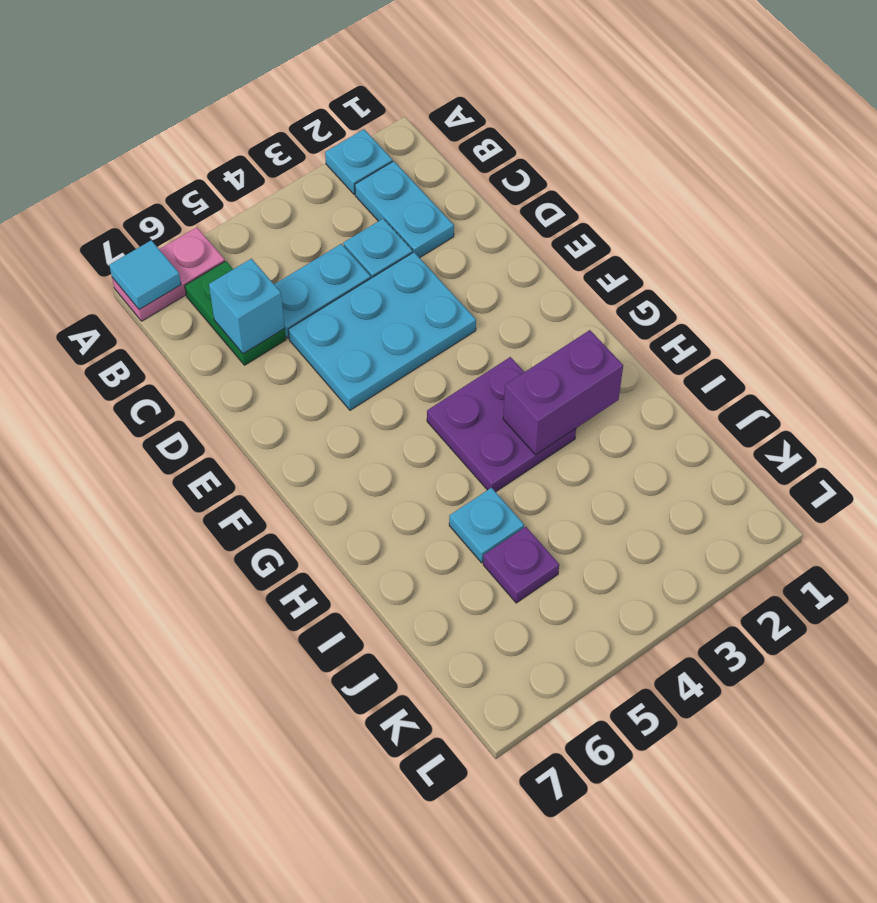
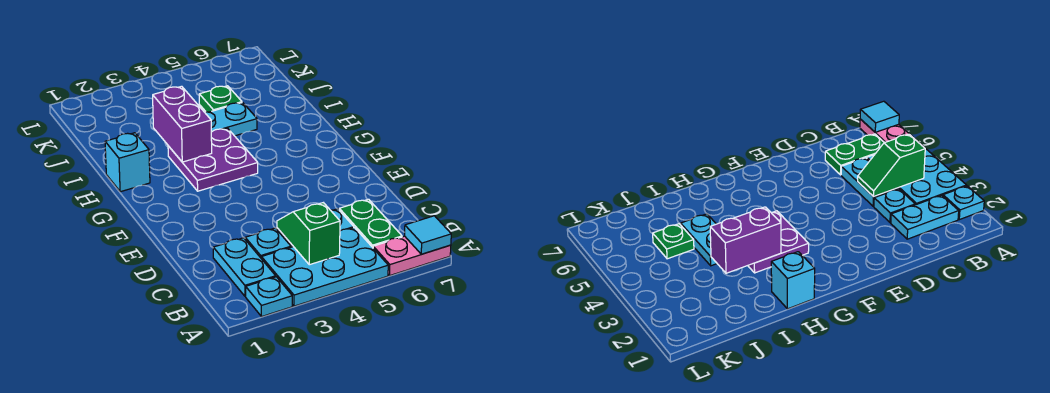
none -> green slope B4:C4 level 2 top B
cyan brick C6 level 2 -> cyan brick H1 level 1
cyan plate D3:E5 level 1 -> cyan plate A3:B5 level 1
purple brick H2:H3 level 2 -> purple brick H3:I3 level 2
cyan plate I5 level 1 -> cyan plate I4:I5 level 1
purple plate J5 level 1 -> green plate J5 level 1

